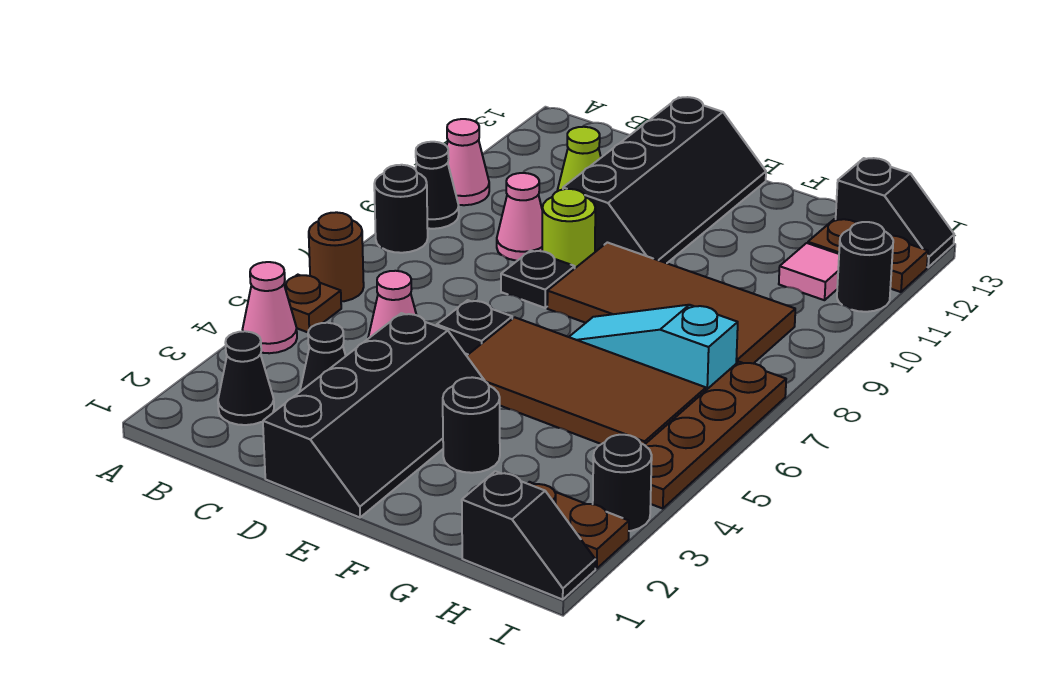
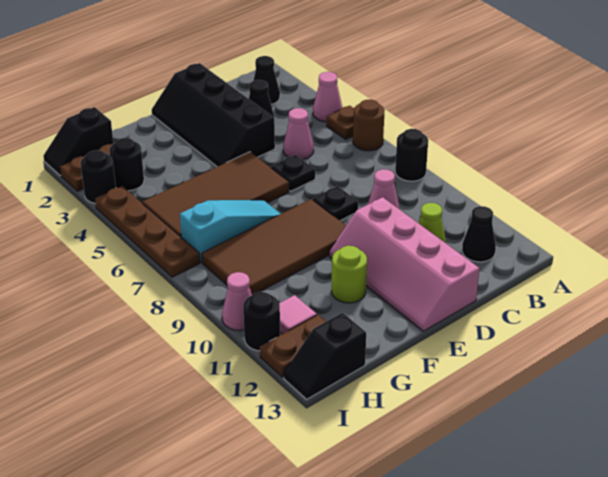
black cone A9 level 1 -> black cone B12 level 1
pink cone A10 level 1 -> pink cone I10 level 1
lime round brick D9 level 1 -> lime round brick F11 level 1
black slope D10:E13 level 1 top D -> pink slope D10:E13 level 1 top D
black round brick F3 level 1 -> black round brick H3 level 1

